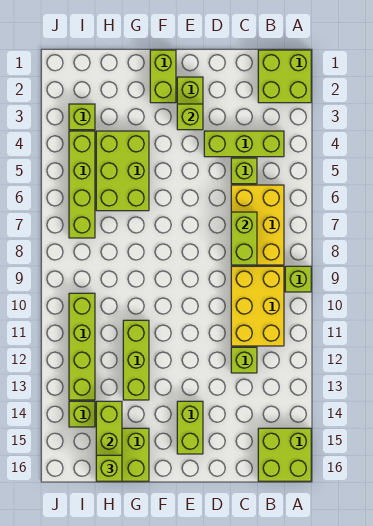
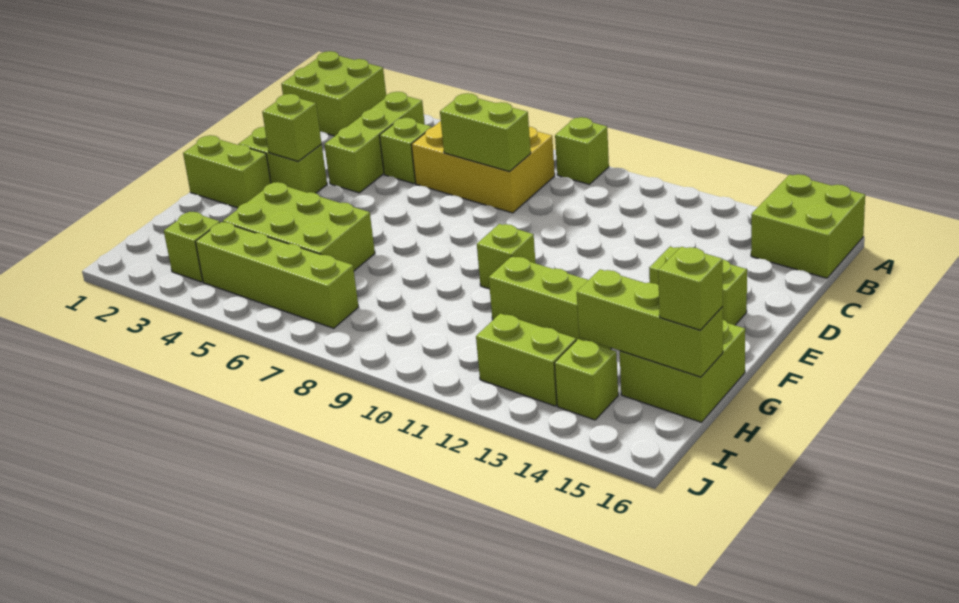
yellow brick B9:C11 level 1 -> none
lime brick C12 level 1 -> lime brick F10 level 1
lime brick I10:I13 level 1 -> lime brick I12:I13 level 1

